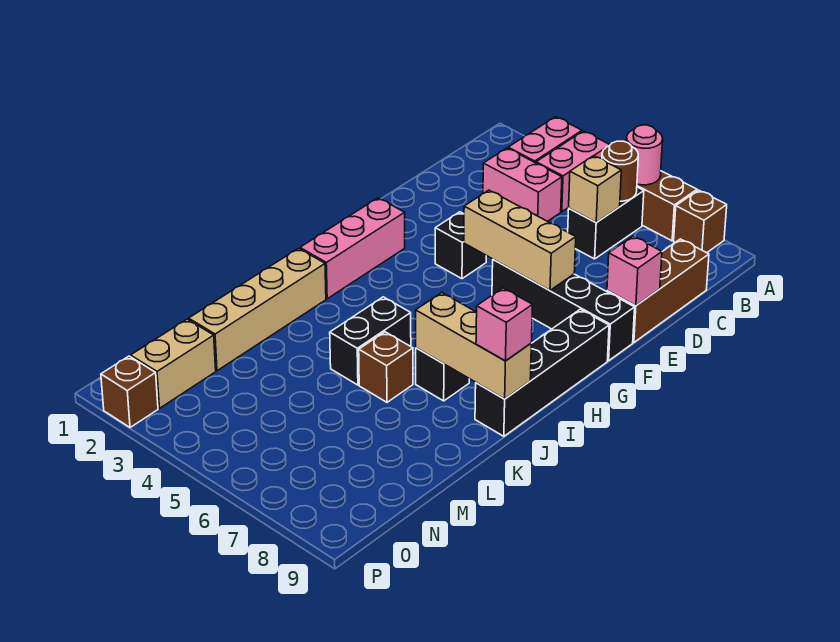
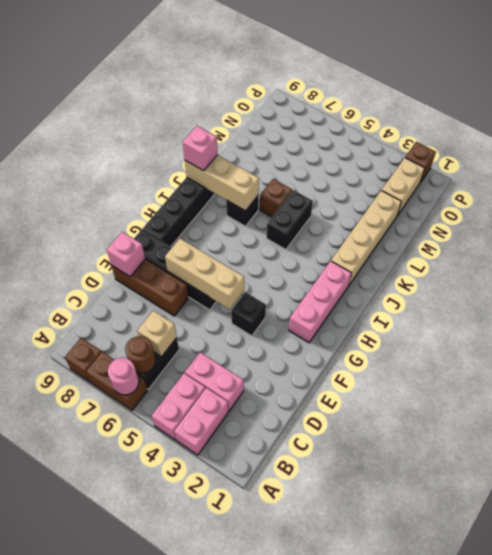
brown brick C9:E9 level 1 -> brown brick E7:E9 level 1

